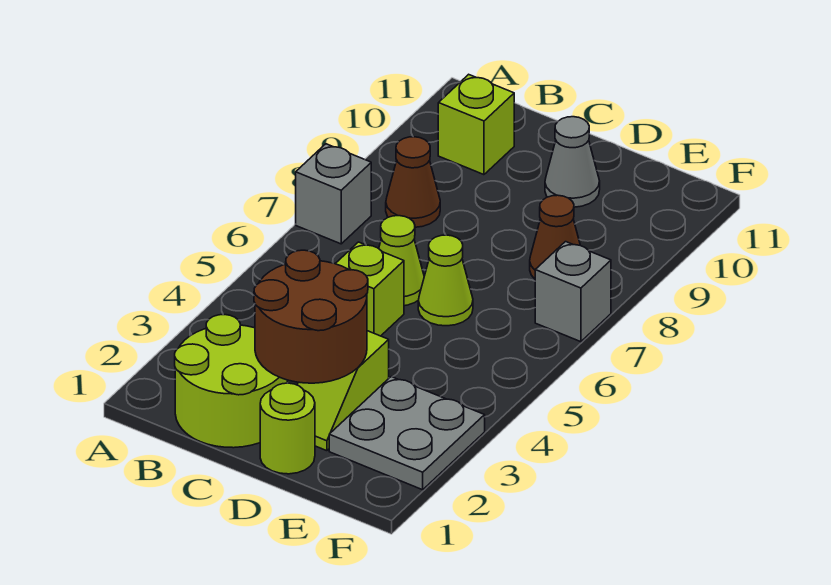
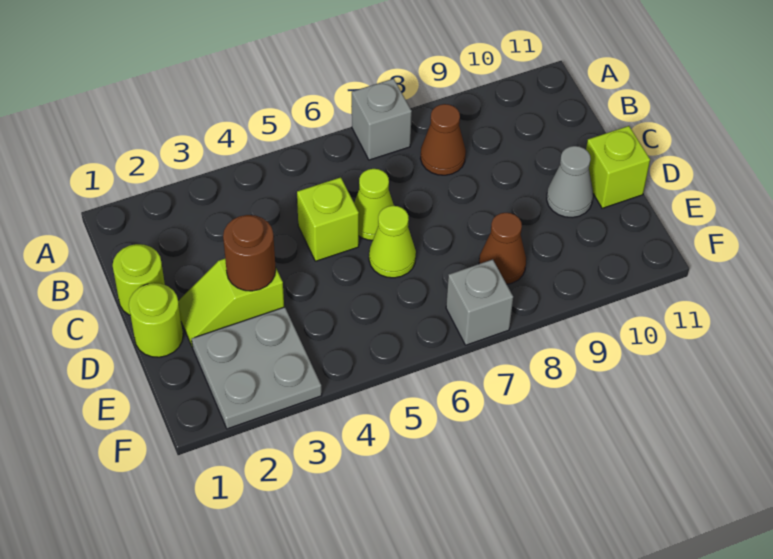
lime round brick B1:C2 level 1 -> lime round brick C1 level 1
lime brick B10 level 1 -> lime brick D11 level 1
brown round brick C2:D3 level 2 -> brown round brick D3 level 2

